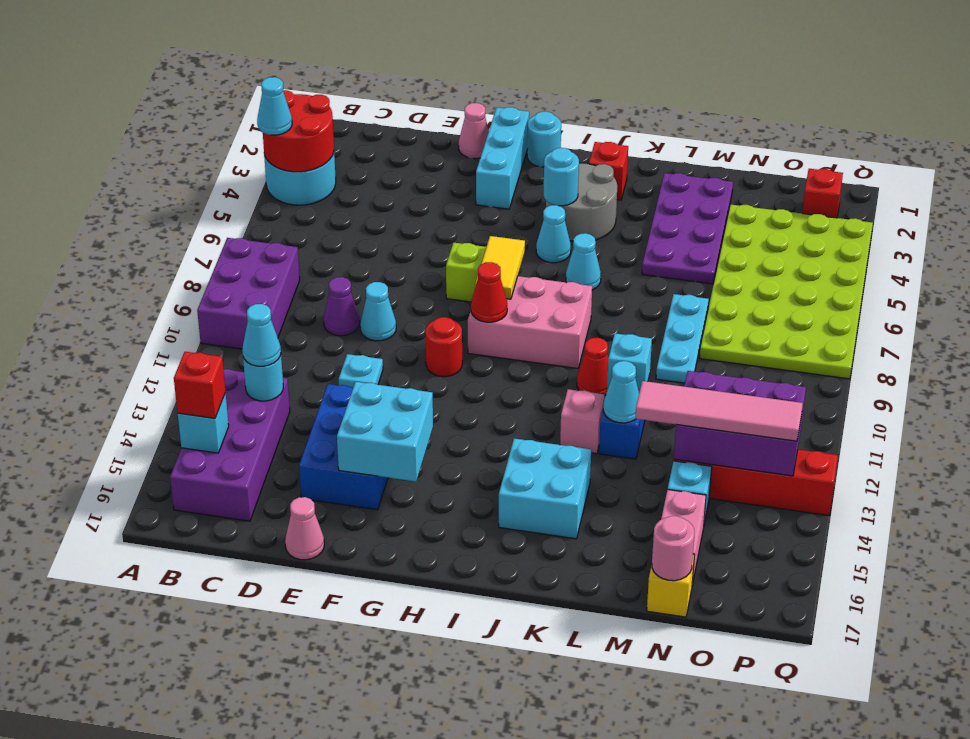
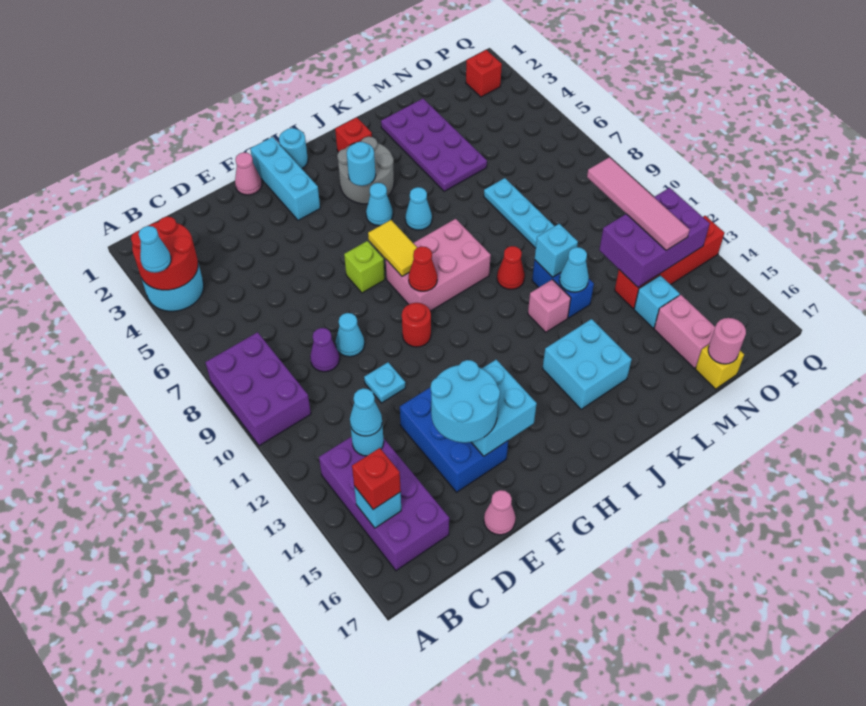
none -> cyan round brick E14:F15 level 3
pink tile M13:P13 level 3 -> pink tile O10:O13 level 3
lime plate N3:Q8 level 1 -> none

